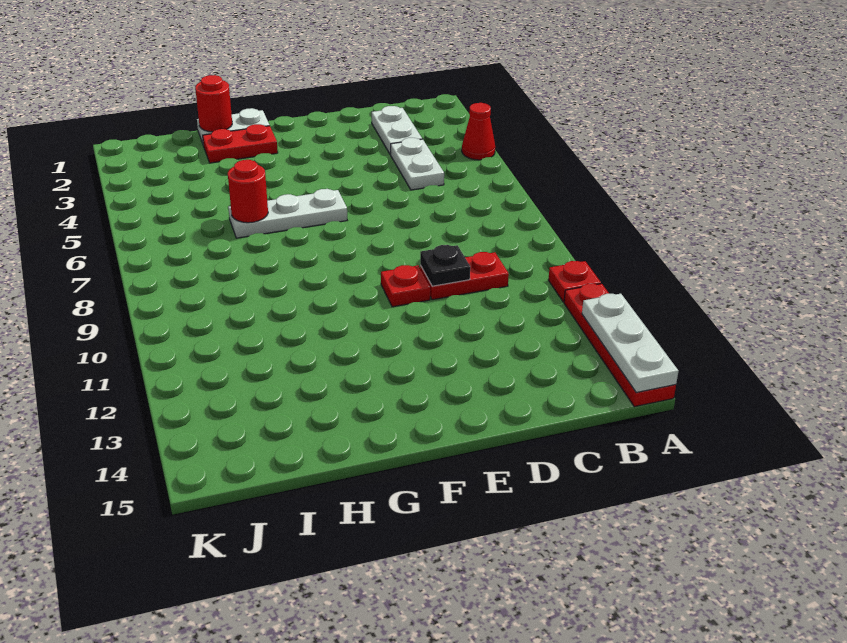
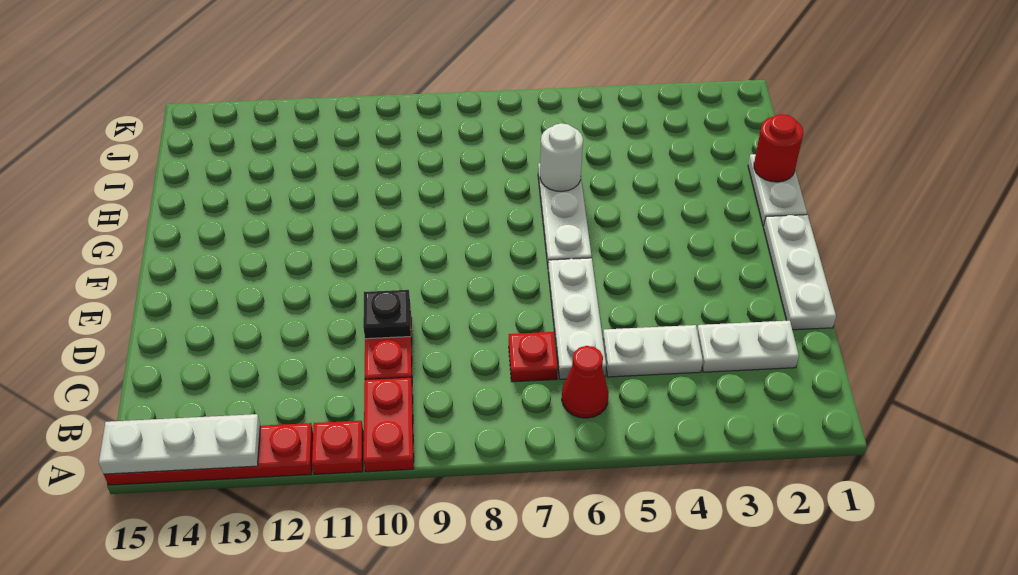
red cone A4 level 1 -> red cone B6 level 1
none -> white plate C6:E6 level 1
none -> white plate D1:F1 level 1
red plate E10 level 1 -> red plate C7 level 1
red plate G2:H2 level 1 -> red plate A10:B10 level 1
red round brick H6 level 2 -> white round brick H6 level 2

